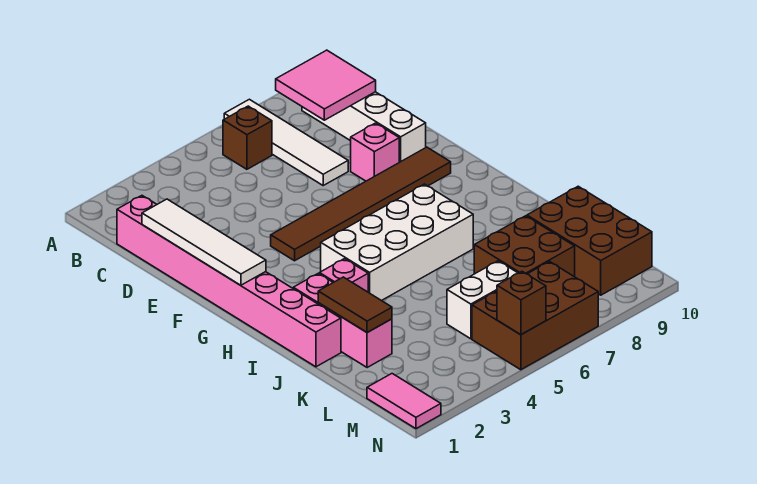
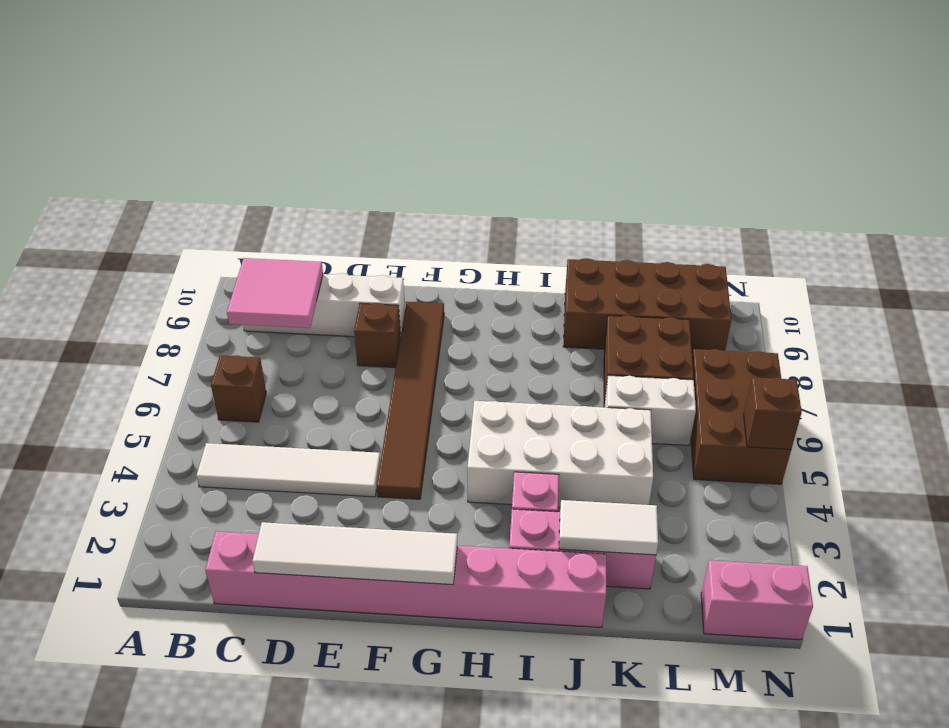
white tile A7:D7 level 1 -> white tile B4:E4 level 1
pink brick E8 level 1 -> brown brick E8 level 1
white brick H4:I7 level 1 -> white brick H4:K5 level 1
brown tile J2:K2 level 2 -> white tile J2:K2 level 2
brown brick K9:M10 level 1 -> brown brick J9:M10 level 1
white brick L5:L6 level 1 -> white brick K6:L6 level 1
pink tile M1:N1 level 1 -> pink brick M1:N1 level 1

